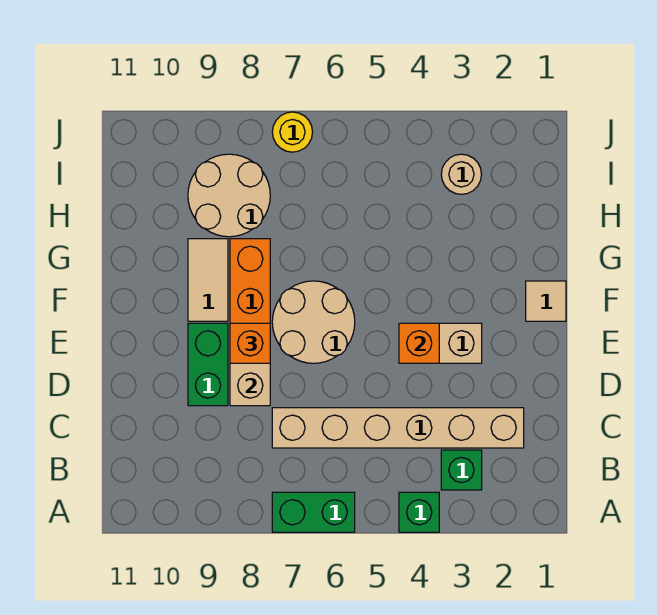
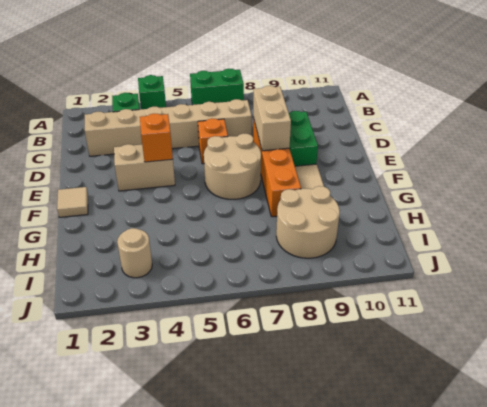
orange brick E8 level 3 -> orange brick D6 level 1
yellow round brick J7 level 1 -> none

